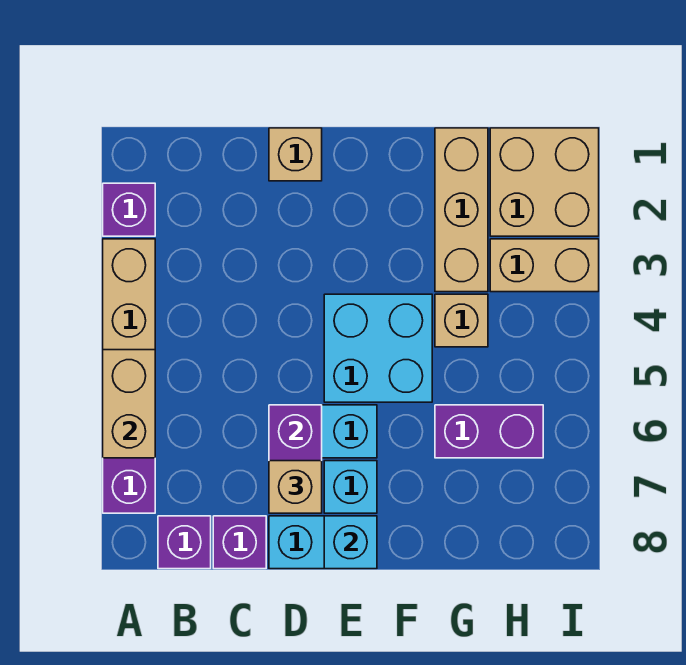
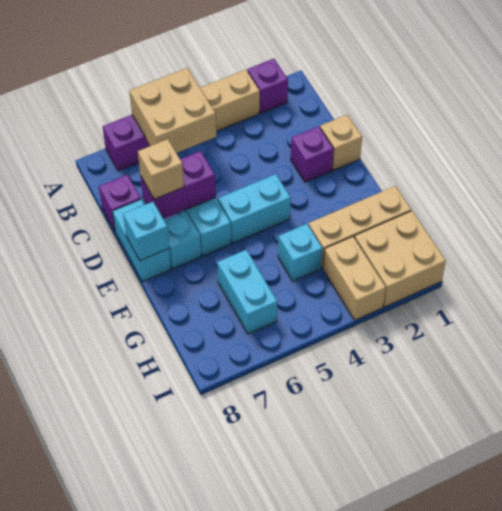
tan brick A5:A6 level 2 -> tan brick A5:B6 level 2
purple brick B8 level 1 -> purple brick D2 level 1
cyan brick E4:F5 level 1 -> cyan brick E4:E5 level 1
tan brick G4 level 1 -> cyan brick G4 level 1
purple brick G6:H6 level 1 -> cyan brick G6:H6 level 1

